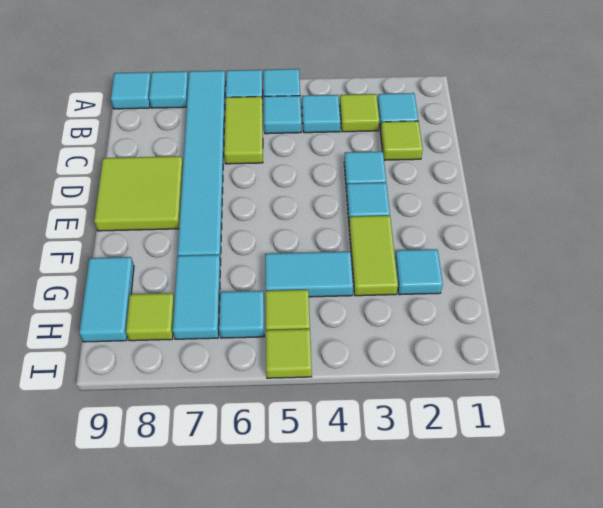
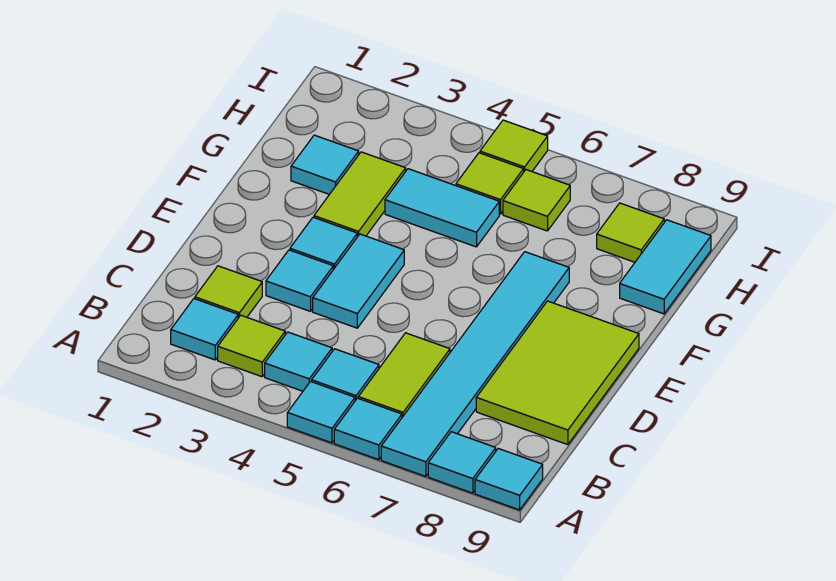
lime tile D8:E9 level 1 -> lime tile C8:E9 level 1
cyan tile G7:H7 level 1 -> cyan tile D4:E4 level 1
cyan tile H6 level 1 -> lime tile H6 level 1

